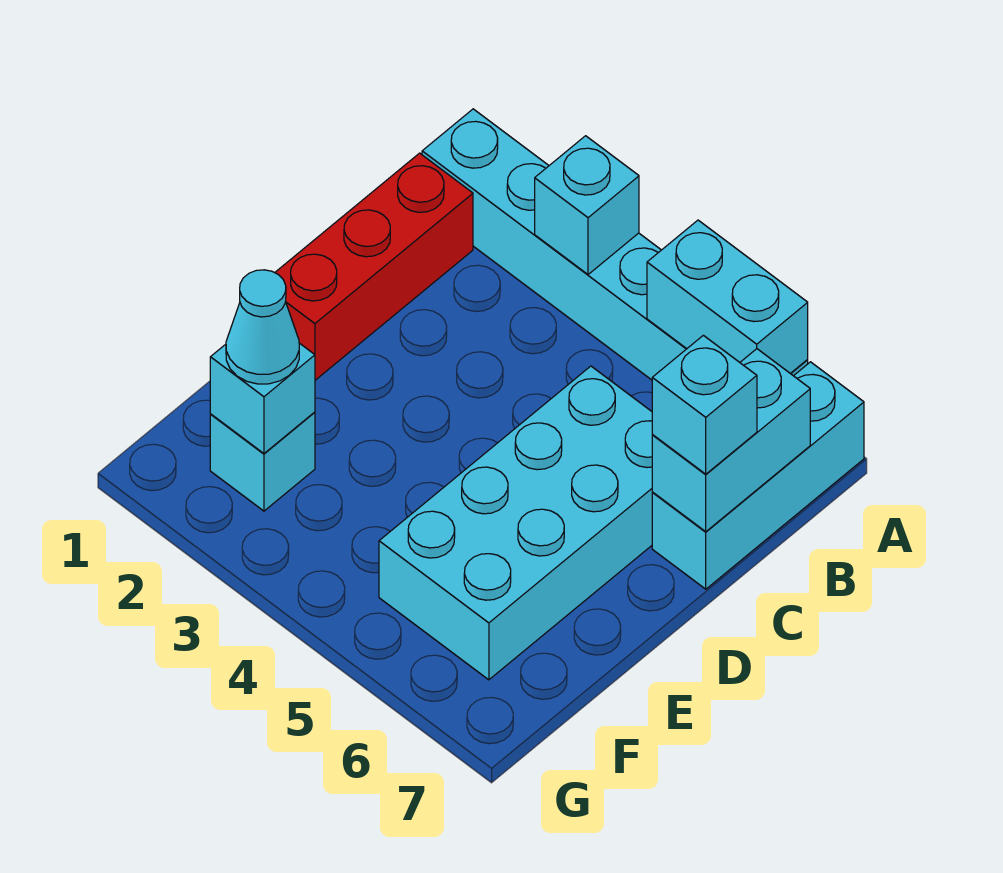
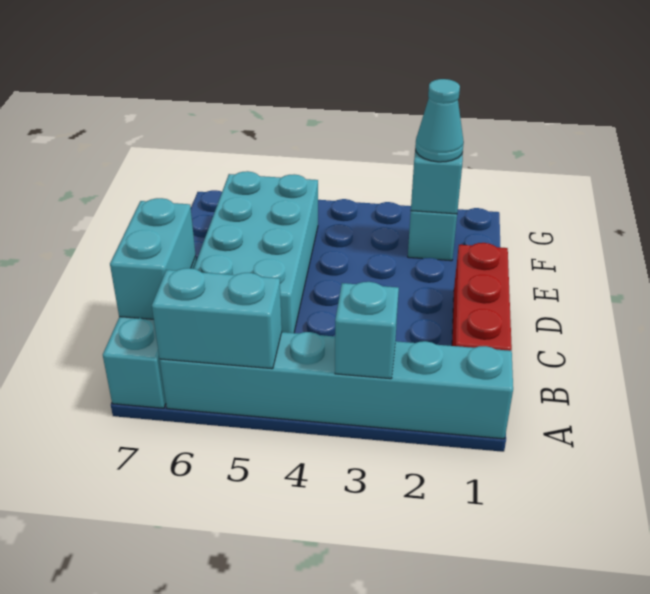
cyan brick C7 level 3 -> none

